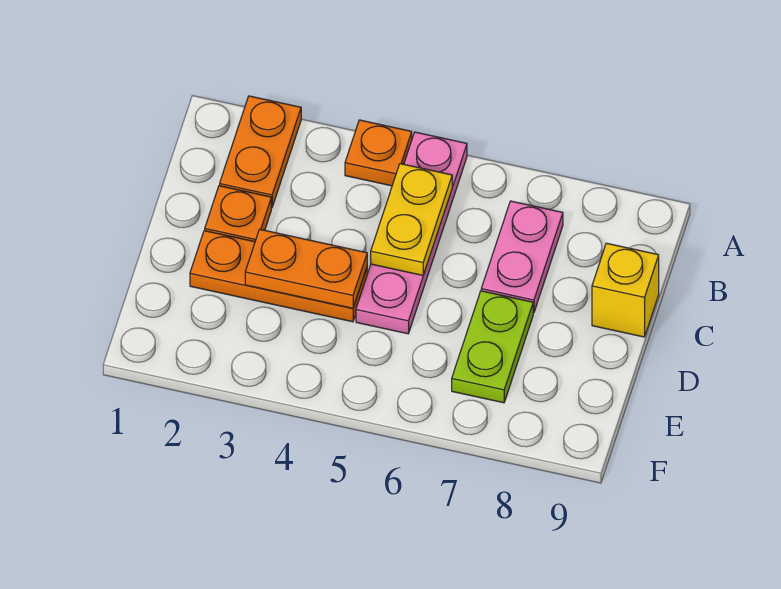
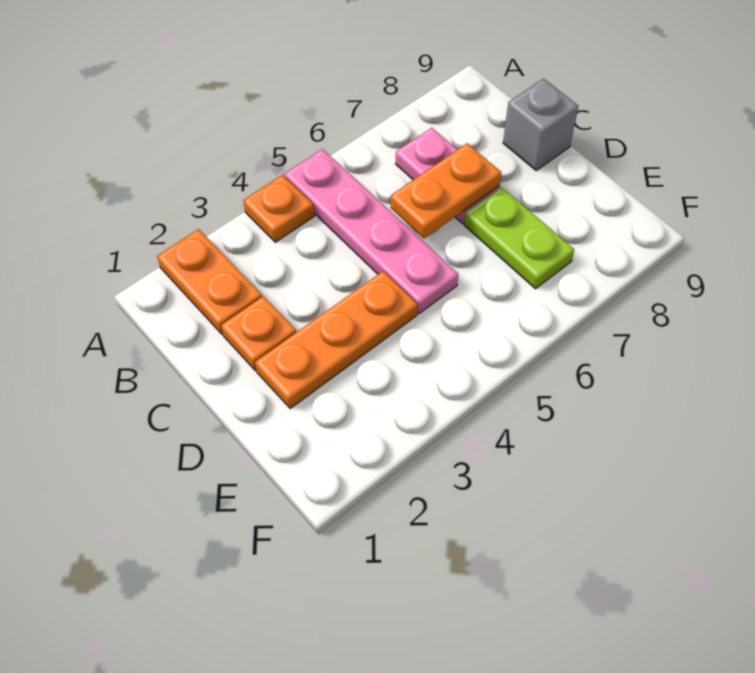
yellow plate B5:C5 level 2 -> none
yellow brick C9 level 1 -> grey brick C9 level 1
orange plate D3:D4 level 2 -> orange plate C6:C7 level 2

